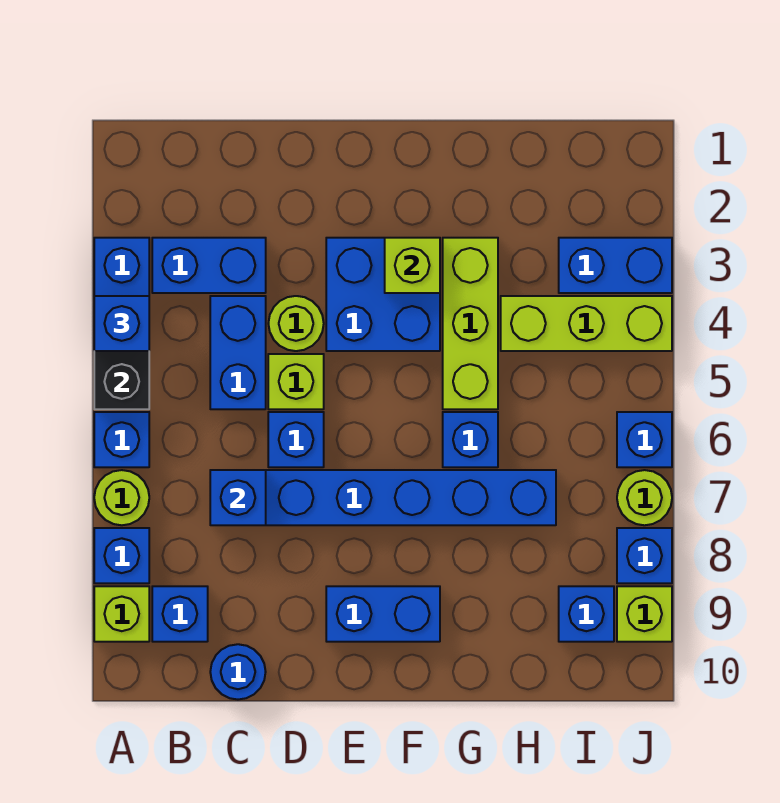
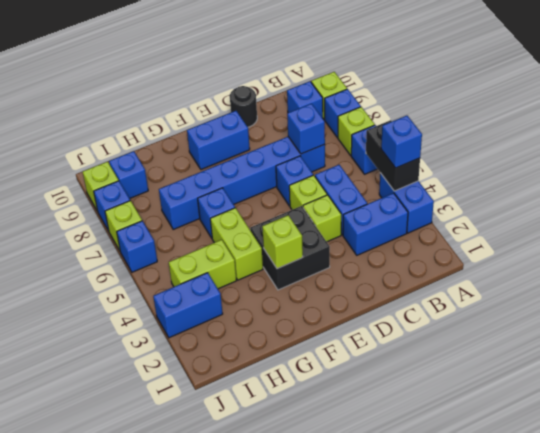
lime round brick A7 level 1 -> lime brick A7 level 1
blue round brick C10 level 1 -> none
lime round brick D4 level 1 -> lime brick D4 level 1
none -> black round brick D10 level 1
blue brick E3:F4 level 1 -> black brick E3:F4 level 1
lime brick G3:G5 level 1 -> lime brick G4:G5 level 1
lime brick H4:J4 level 1 -> lime brick H4:I4 level 1
lime round brick J7 level 1 -> lime brick J7 level 1

